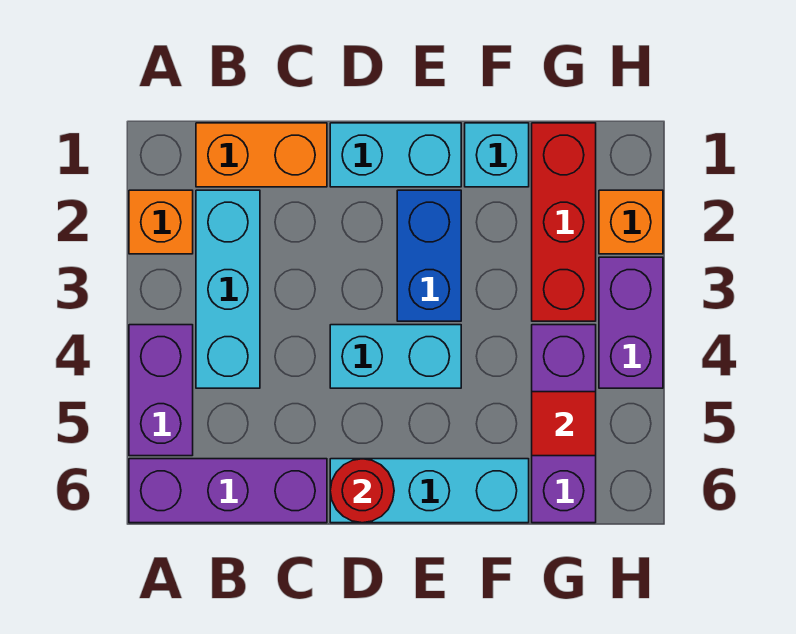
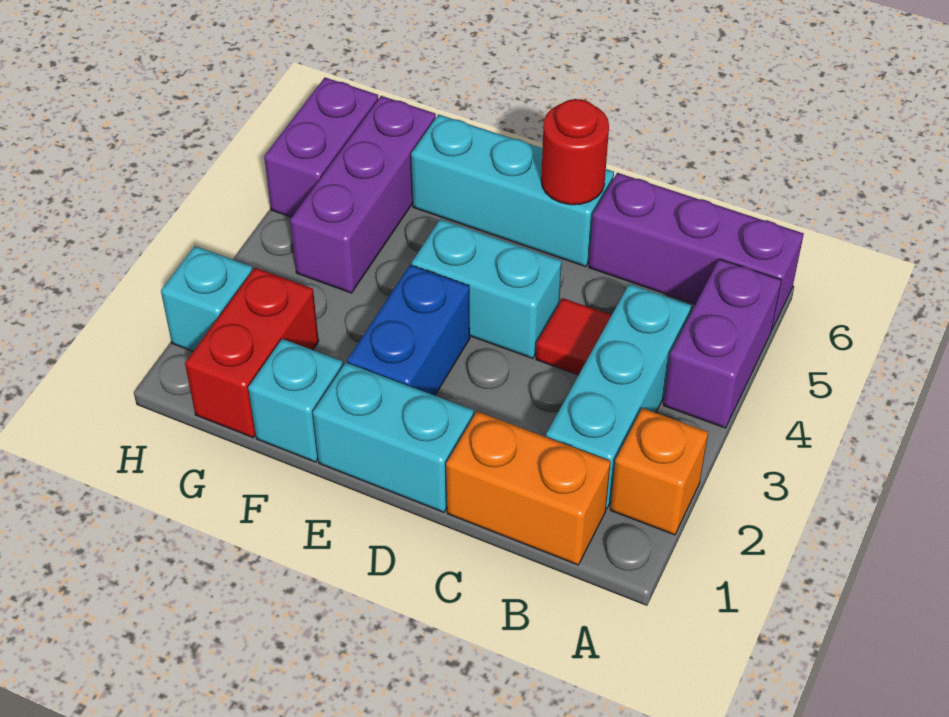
red brick G1:G3 level 1 -> red brick G1:G2 level 1
red tile G5 level 2 -> red tile C4 level 1
orange brick H2 level 1 -> cyan brick H2 level 1
purple brick H3:H4 level 1 -> purple brick H5:H6 level 1

